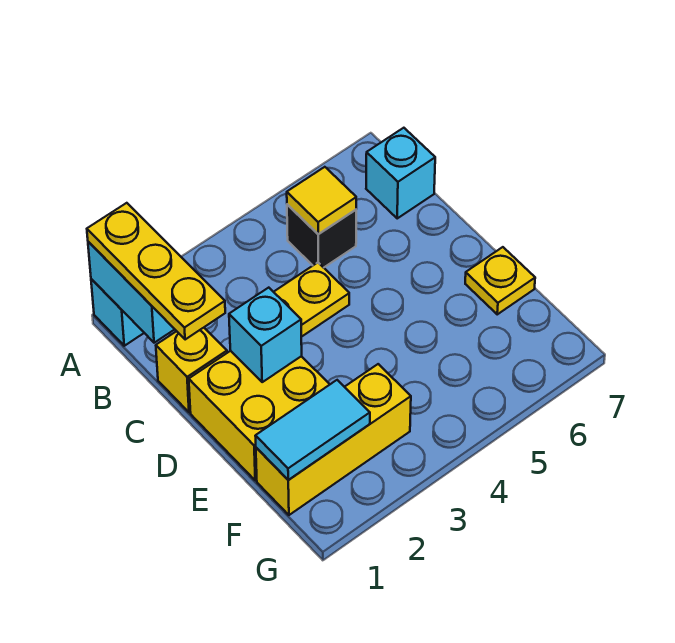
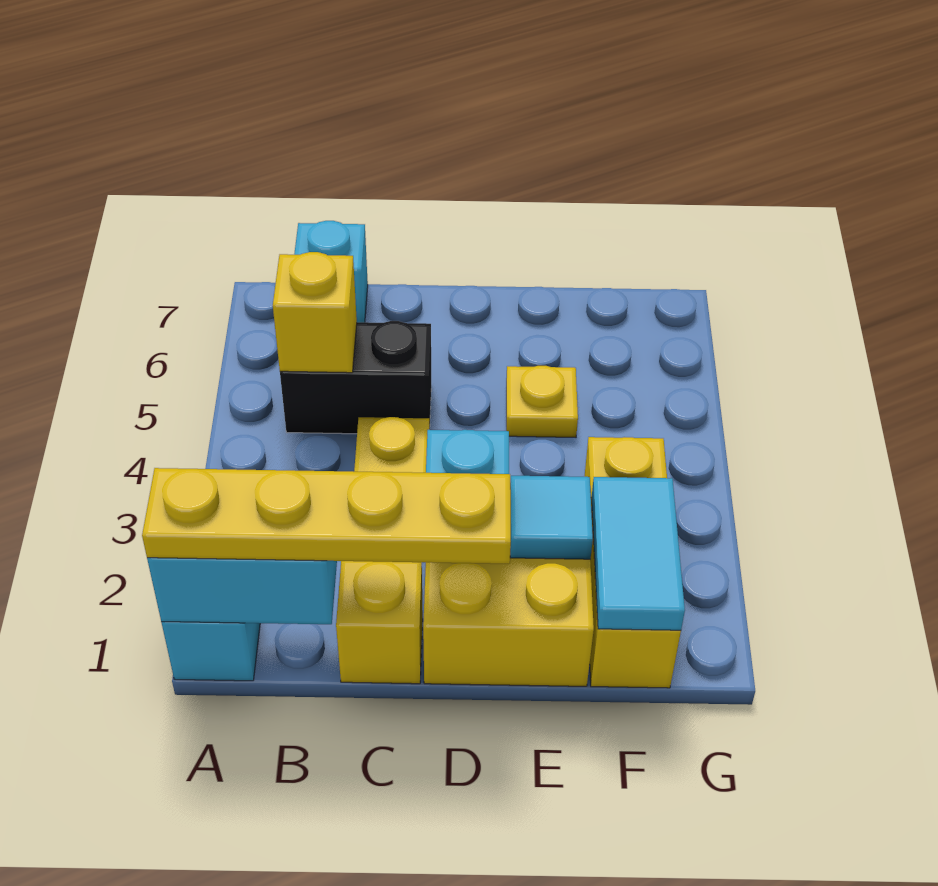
yellow plate A1:C1 level 3 -> yellow plate A1:D1 level 3
black brick B5 level 1 -> black brick B5:C5 level 1
yellow tile B5 level 2 -> yellow brick B5 level 2
none -> cyan tile E2 level 2
yellow plate E7 level 1 -> yellow plate E5 level 1

